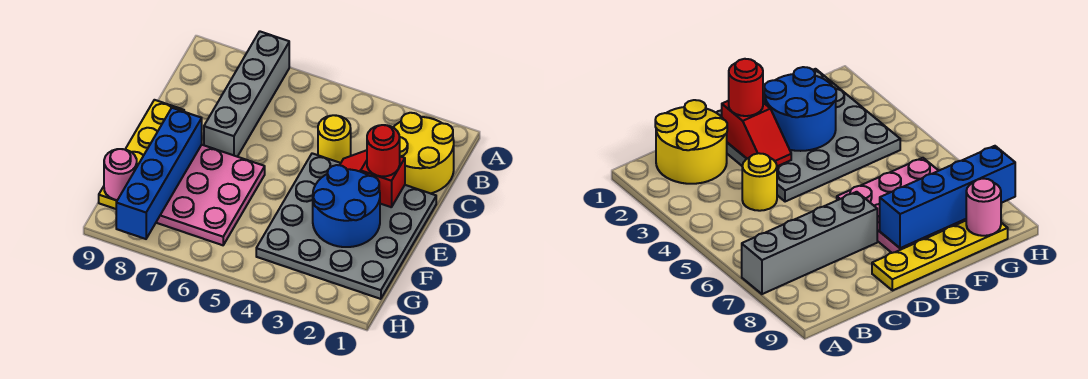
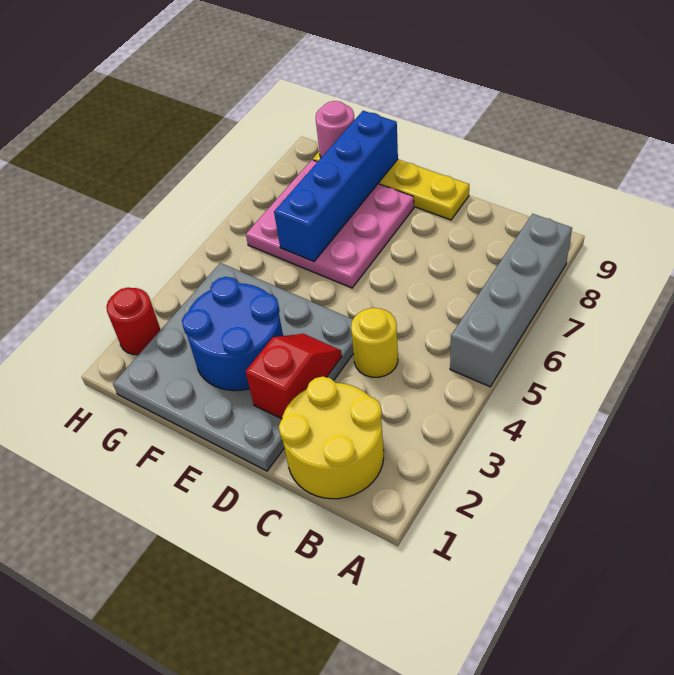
grey brick A7:D7 level 1 -> grey brick A5:A8 level 1
red round brick D2 level 3 -> red round brick H2 level 1
blue brick E8:H8 level 2 -> blue brick F6:F9 level 2

